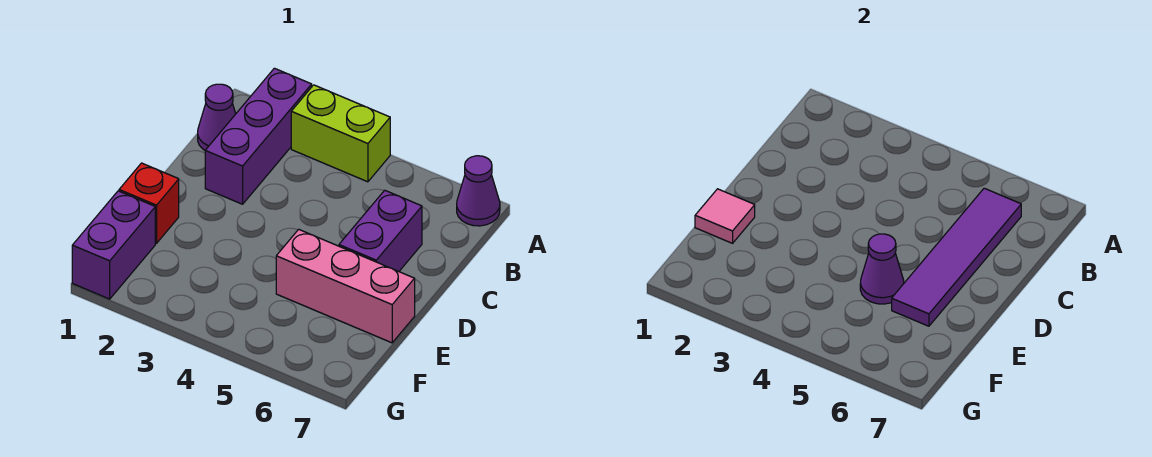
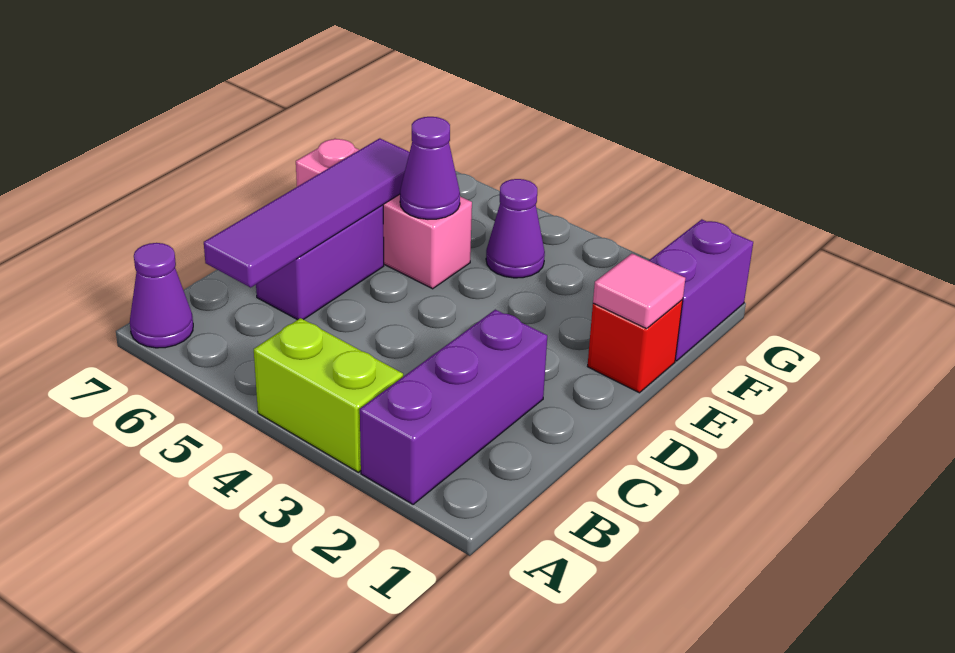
purple cone B1 level 1 -> purple cone F4 level 1

